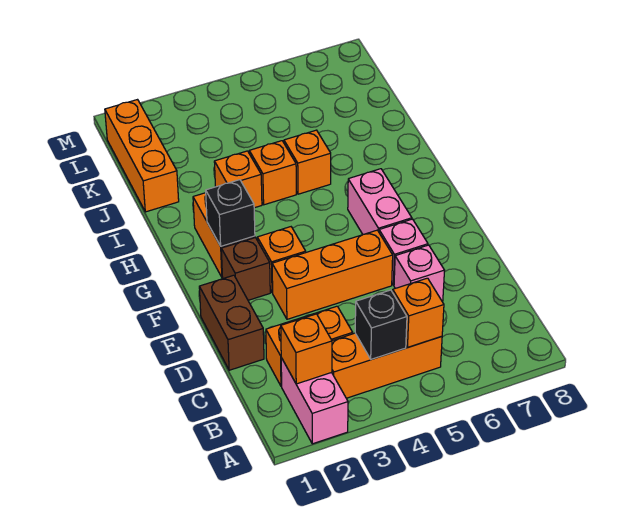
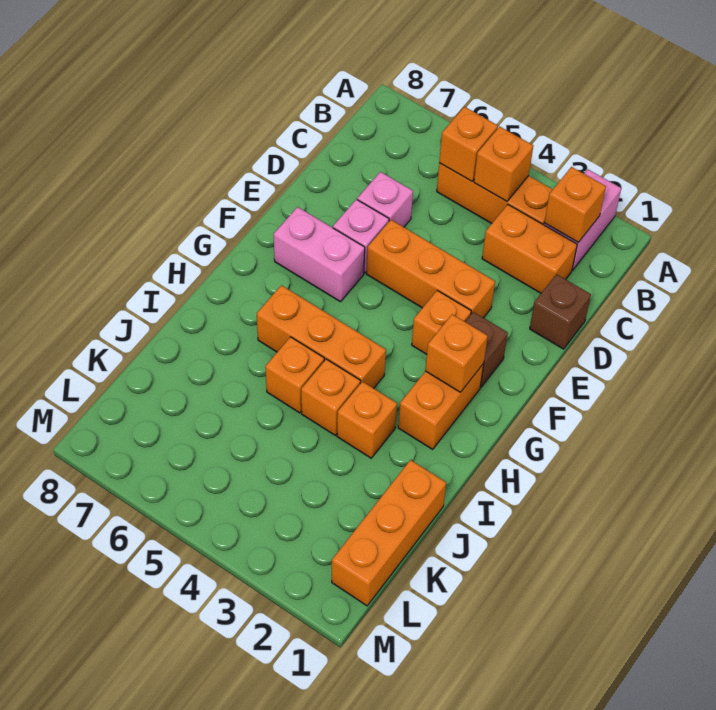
black brick B4 level 2 -> orange brick B4 level 2
brown brick D1:E1 level 1 -> brown brick D1 level 1
pink brick F6:G6 level 1 -> pink brick F6:F7 level 1
black brick G2 level 2 -> orange brick G2 level 2
none -> orange brick H4:H6 level 1

